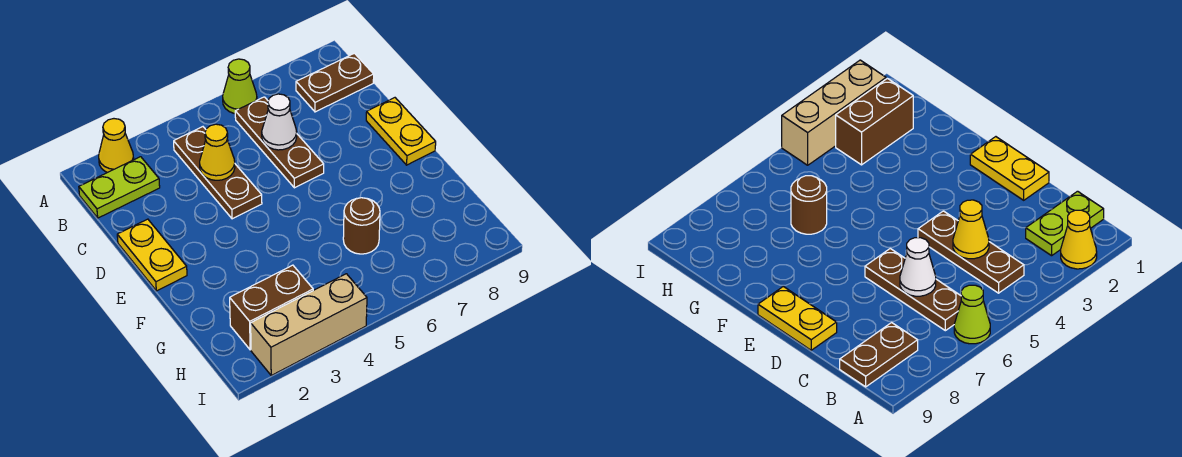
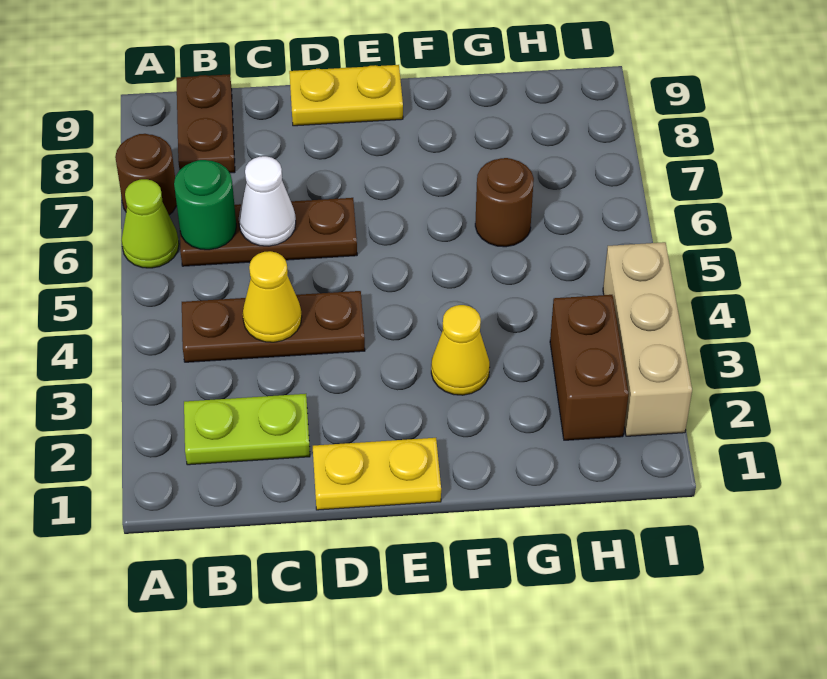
yellow cone A2 level 1 -> yellow cone F3 level 1
none -> brown round brick A7 level 1
lime plate B1:B2 level 1 -> lime plate B2:C2 level 1
none -> green round brick B6 level 2

